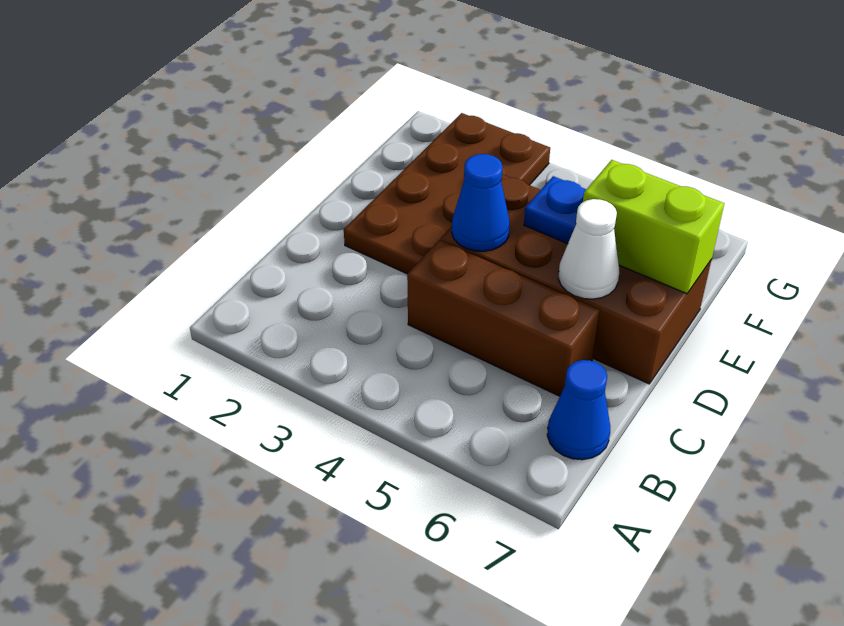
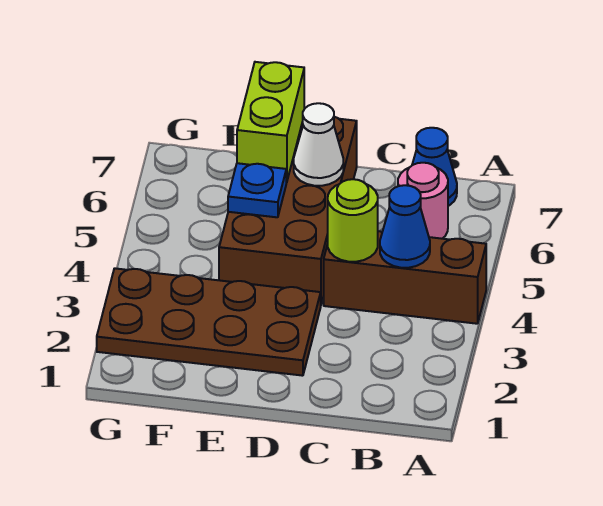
none -> pink round brick B6 level 1
brown brick C4:C6 level 1 -> brown brick A4:C4 level 1
none -> lime round brick C4 level 2
blue cone D4 level 2 -> blue cone B4 level 2

